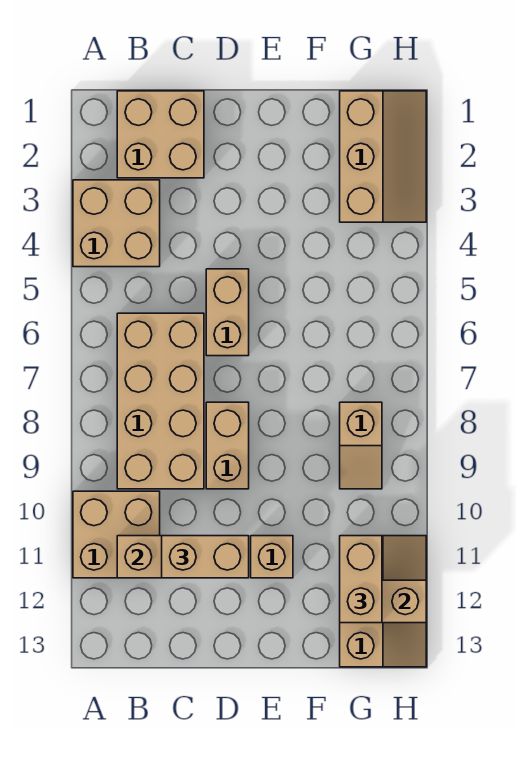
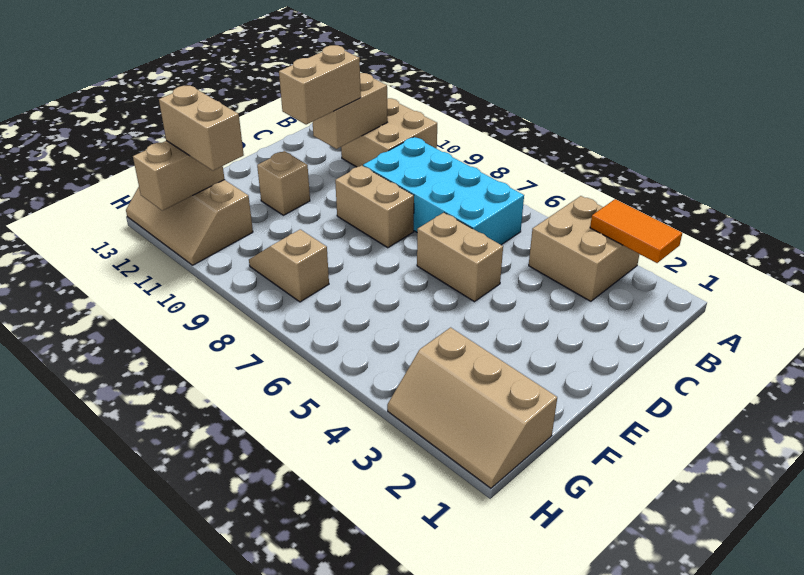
none -> orange tile A2:A3 level 2
tan brick B1:C2 level 1 -> none
tan brick B6:C9 level 1 -> cyan brick B6:C9 level 1

